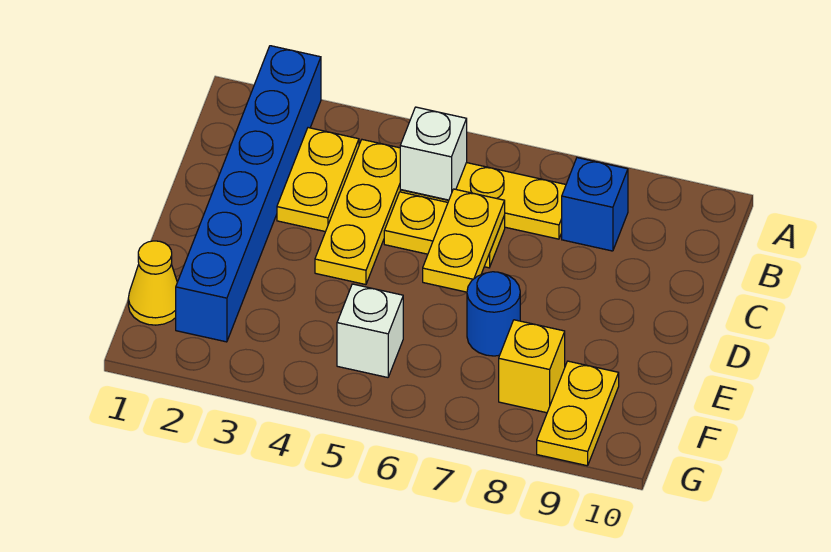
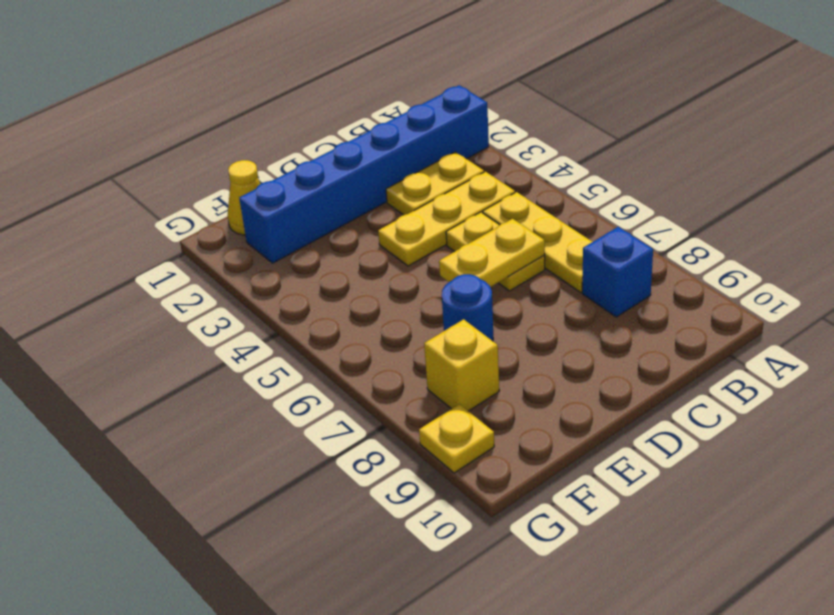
white brick B5 level 2 -> none
white brick F5 level 1 -> none
yellow plate F9:G9 level 1 -> yellow plate G9 level 1

